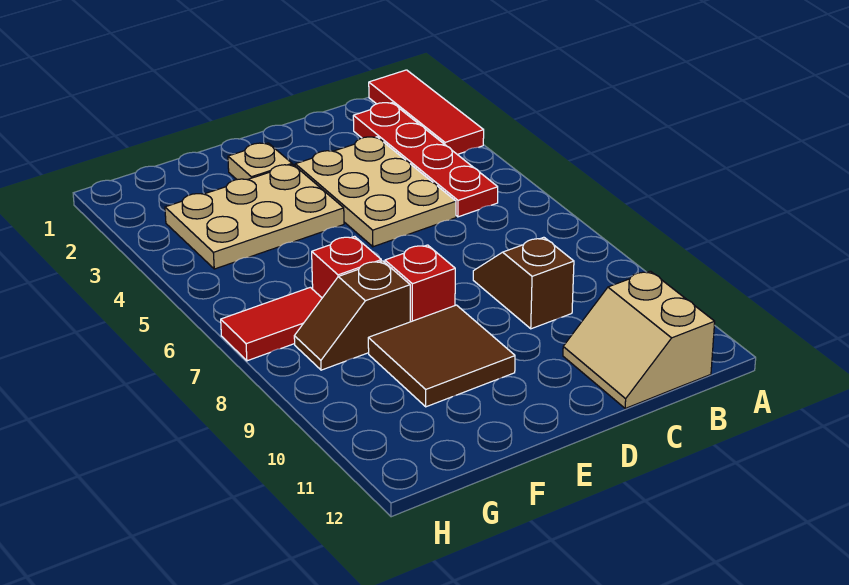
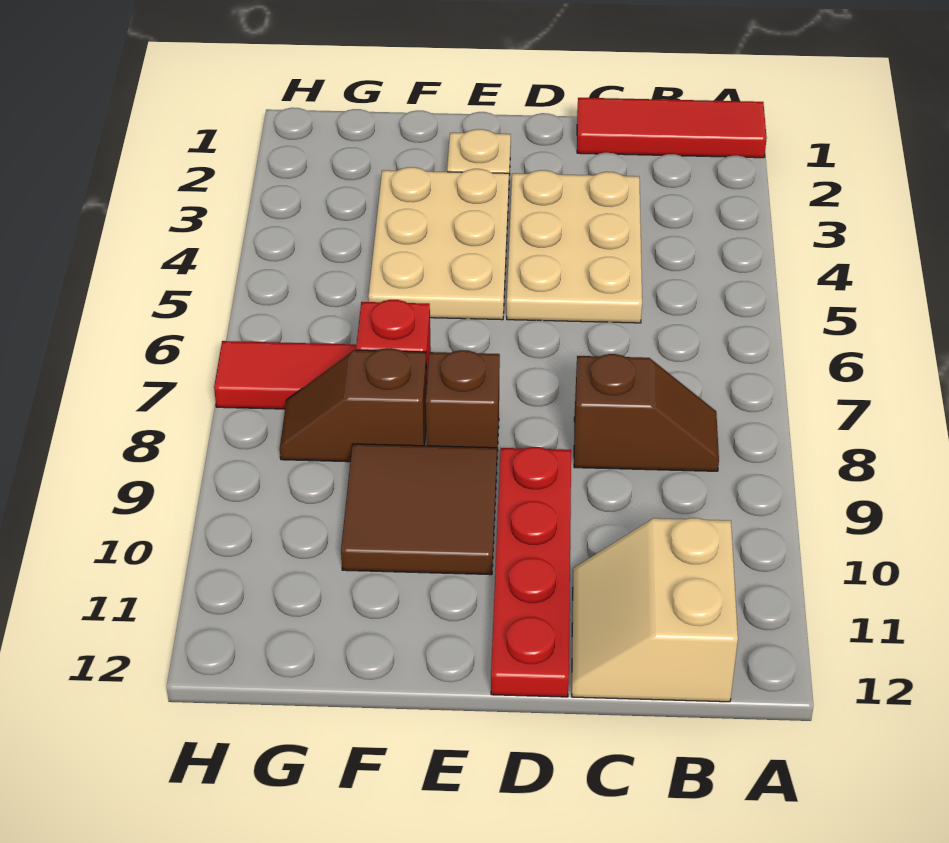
red tile A1:A3 level 1 -> red tile A1:C1 level 1
red plate B2:B5 level 1 -> red plate D9:D12 level 1
brown slope C8:C9 level 1 top 9 -> brown slope B8:C8 level 1 top C
tan plate E3:G4 level 1 -> tan plate E3:F5 level 1
red brick E8 level 1 -> brown brick E8 level 1

